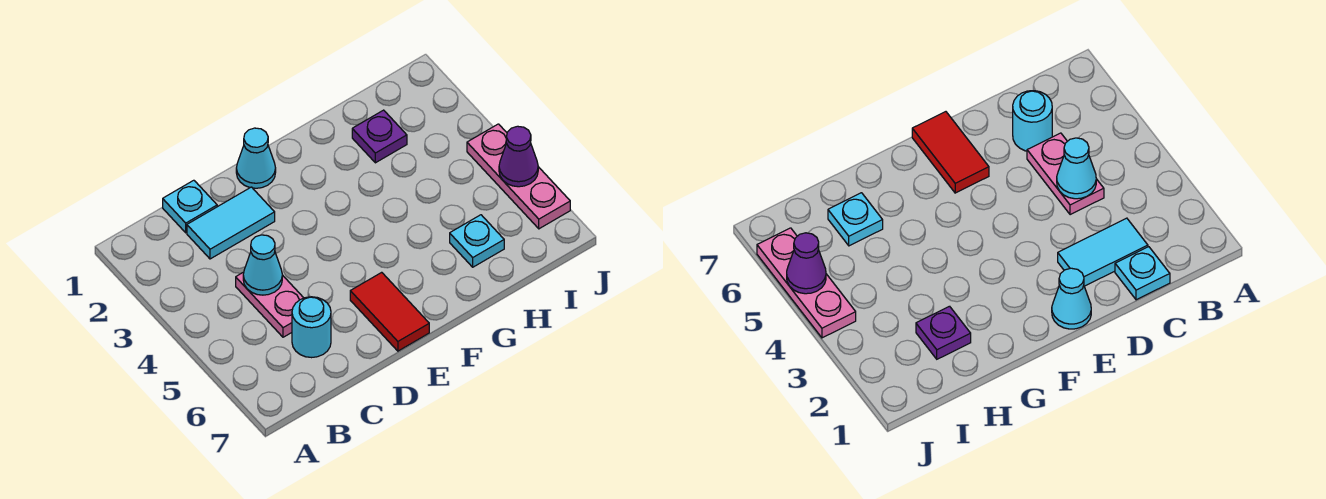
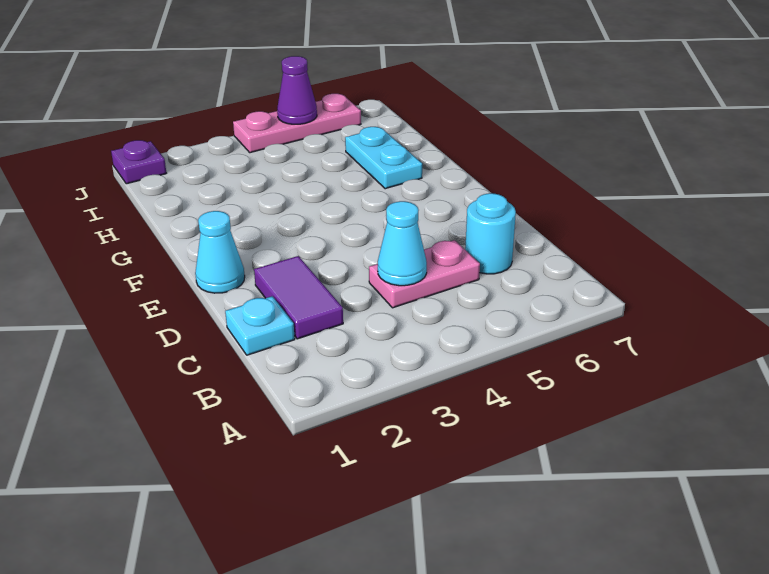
cyan tile C2:D2 level 1 -> purple tile C2:D2 level 1
red tile E6:E7 level 1 -> none
purple plate H2 level 1 -> purple plate J1 level 1
cyan plate H6 level 1 -> cyan plate G6:H6 level 1

